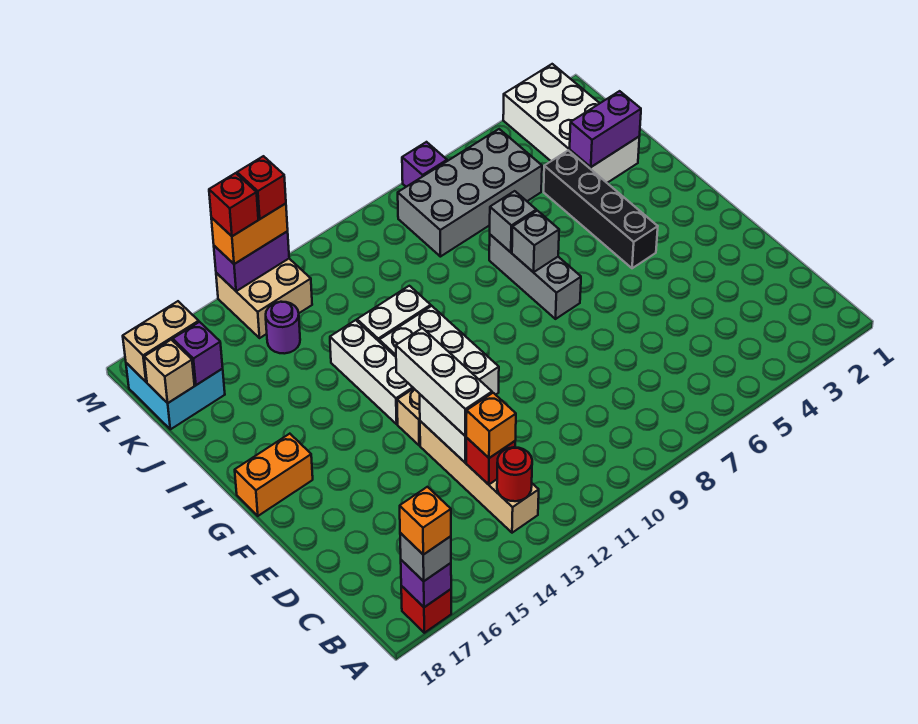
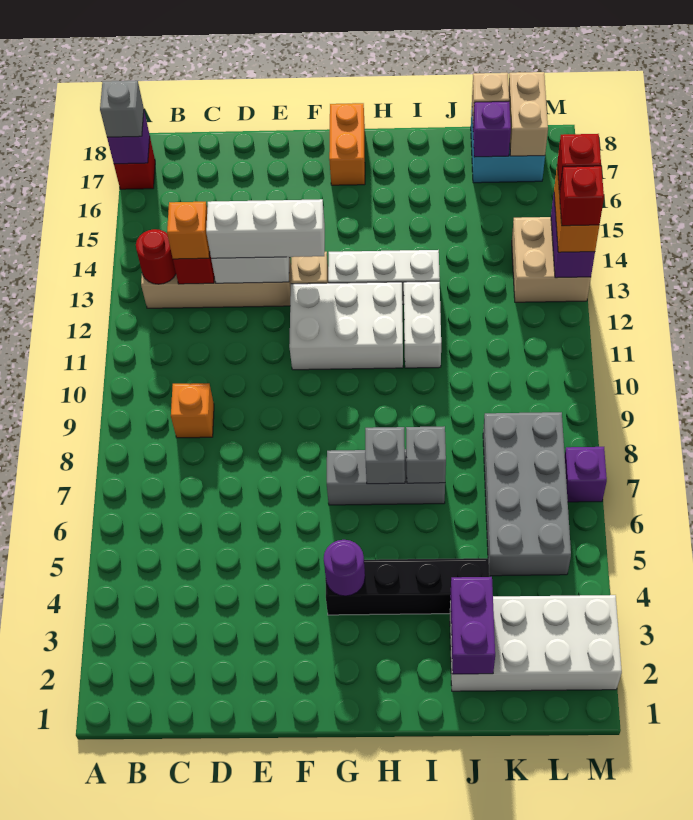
orange brick A17 level 4 -> orange brick C9 level 1
purple round brick K14 level 1 -> purple round brick G4 level 2

